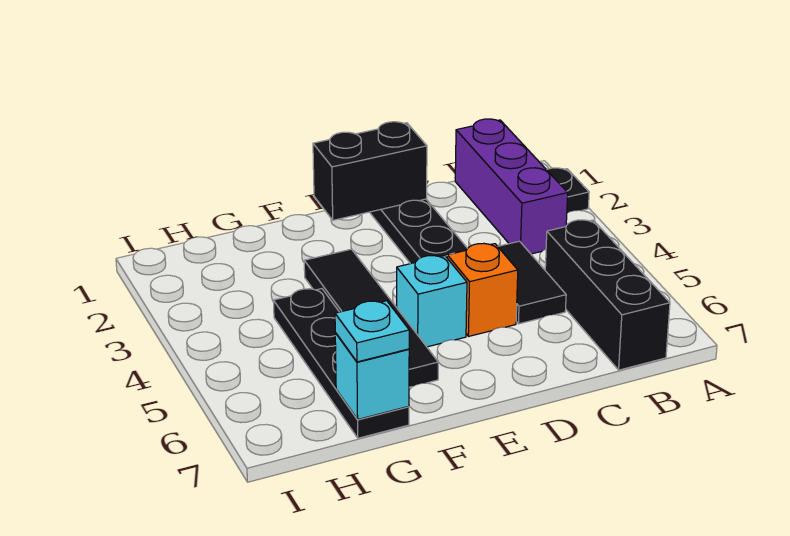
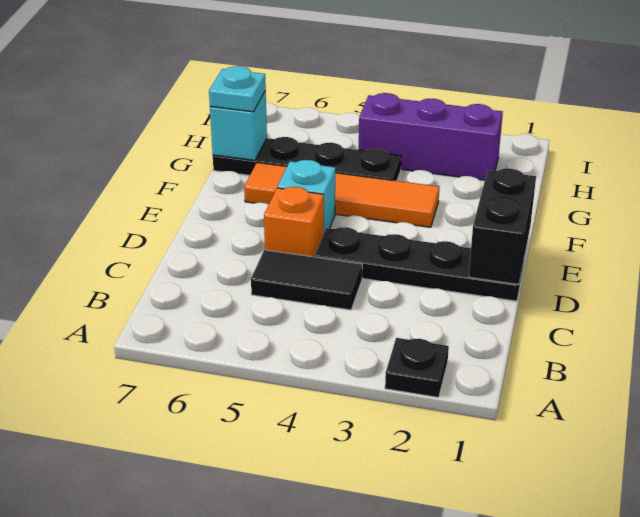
purple brick B1:B3 level 1 -> purple brick H2:H4 level 1
black brick B5:B7 level 1 -> none
black tile F3:F6 level 1 -> orange tile F3:F6 level 1

